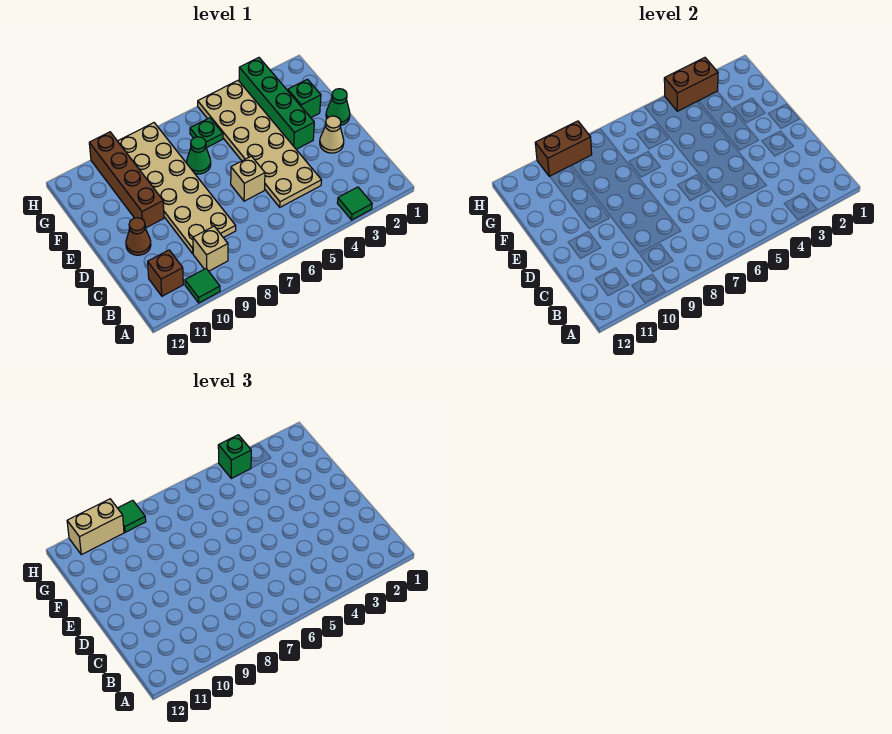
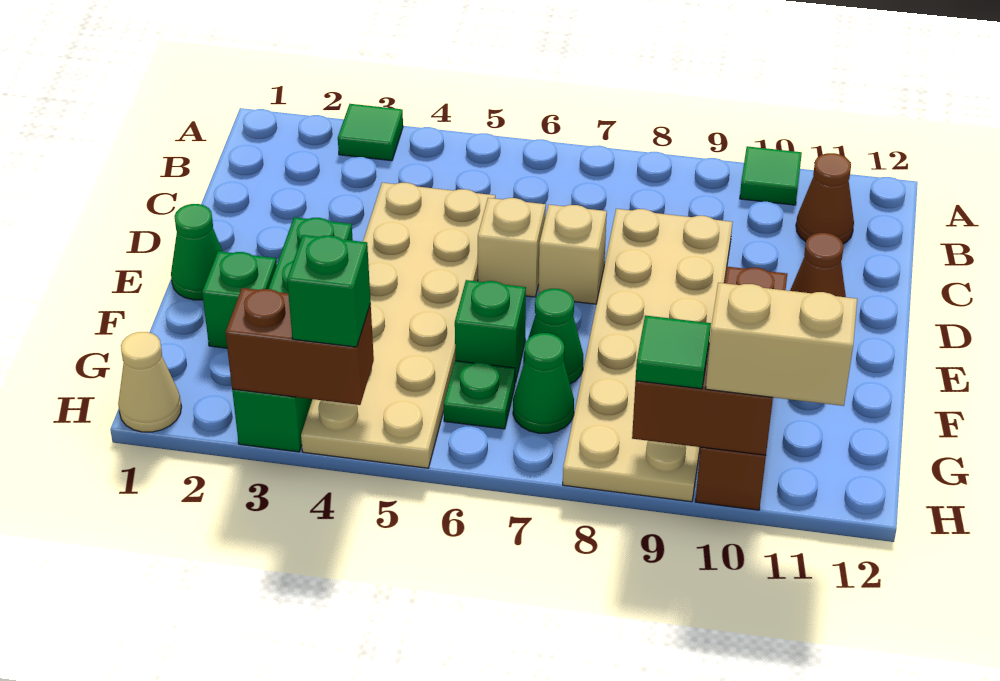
tan brick B9 level 1 -> tan brick D7 level 1
brown brick B11 level 1 -> brown cone B11 level 1
tan cone D2 level 1 -> tan cone H1 level 1
none -> green brick F6 level 1
none -> green cone G7 level 1

